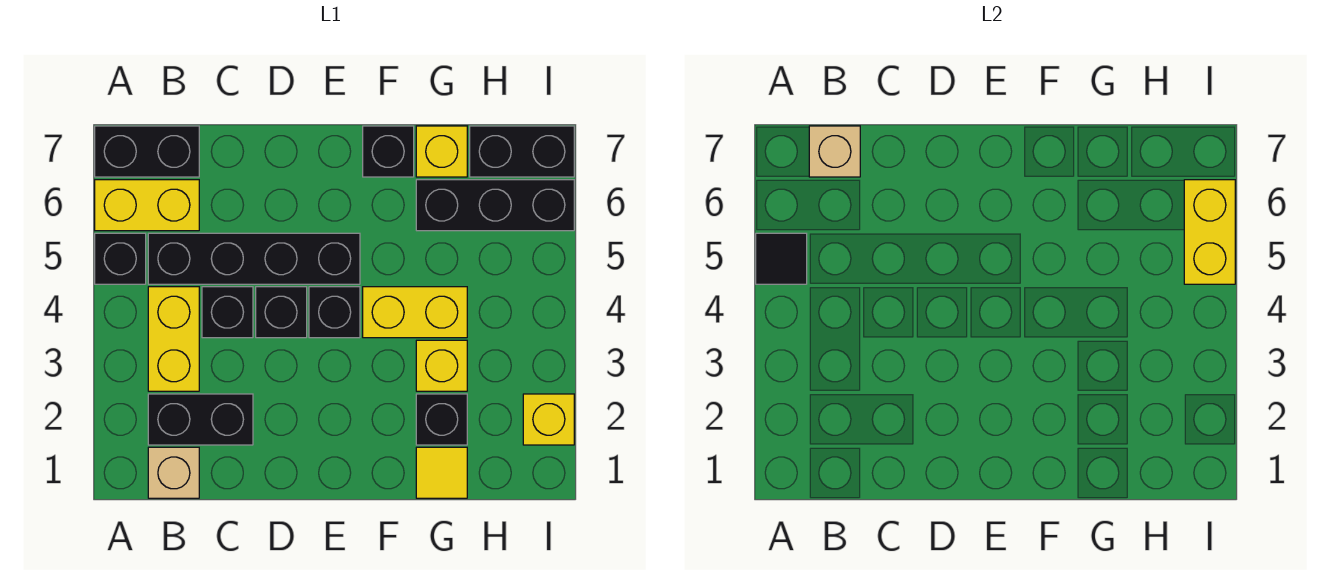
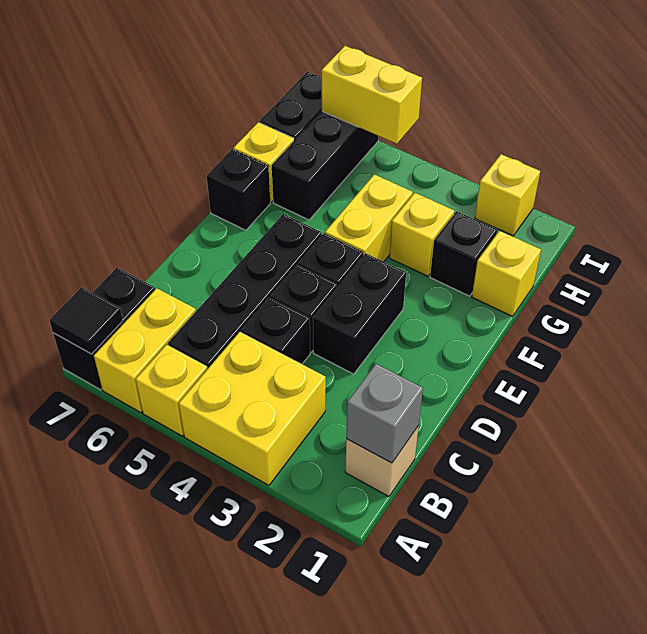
black brick A5 level 1 -> yellow brick A5 level 1
black tile A5 level 2 -> black tile A7 level 2
none -> grey brick B1 level 2
black brick B2:C2 level 1 -> black brick D3:E3 level 1
yellow brick B3:B4 level 1 -> yellow brick A3:B4 level 1
tan brick B7 level 2 -> none
yellow tile G1 level 1 -> yellow brick G1 level 1

